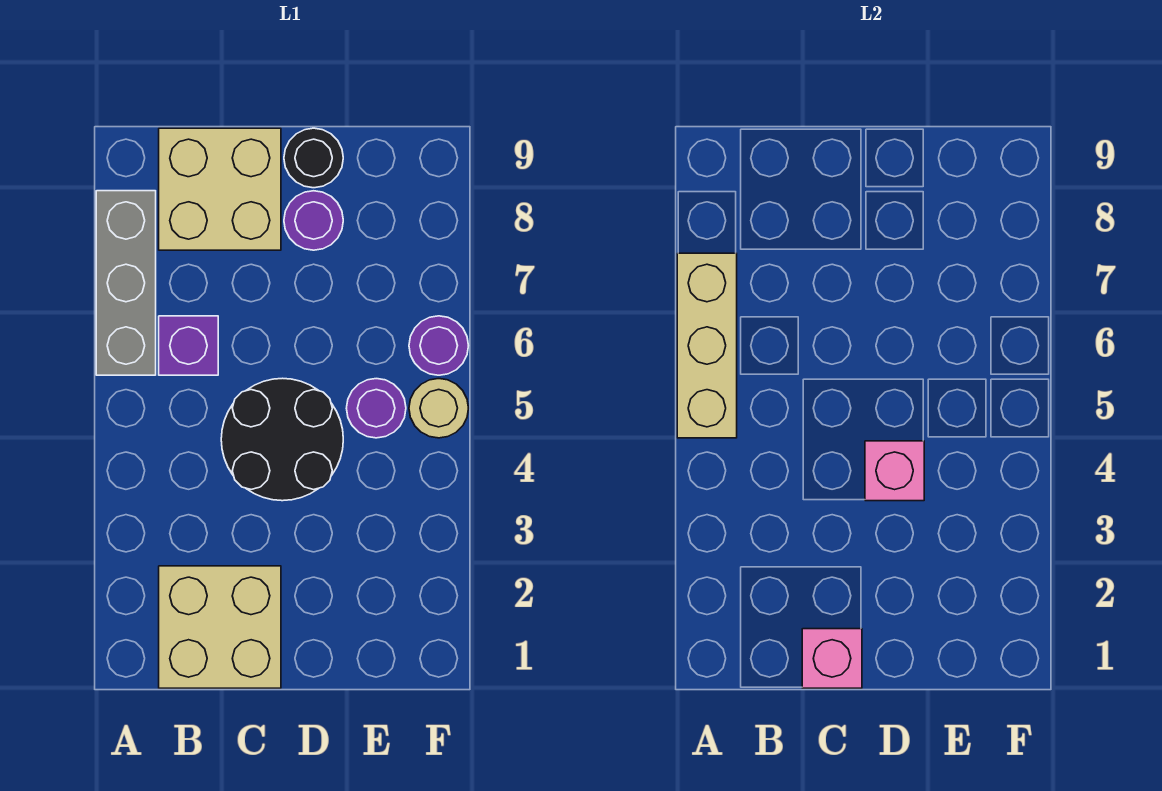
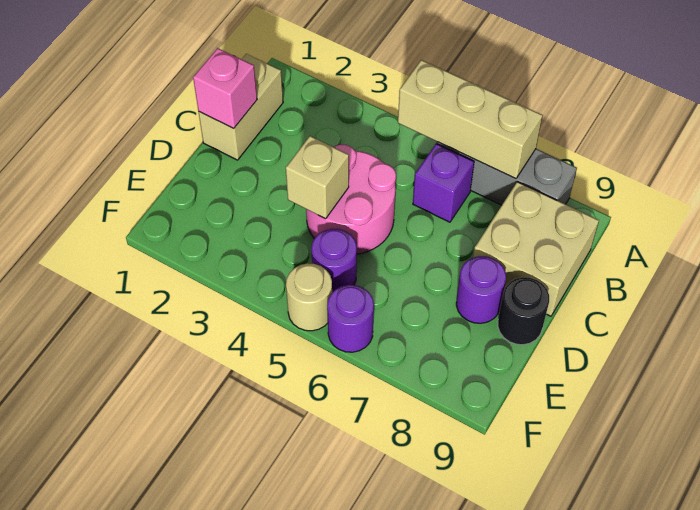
tan brick B1:C2 level 1 -> tan brick B1:C1 level 1
black round brick C4:D5 level 1 -> pink round brick C4:D5 level 1
pink brick D4 level 2 -> tan brick D4 level 2

